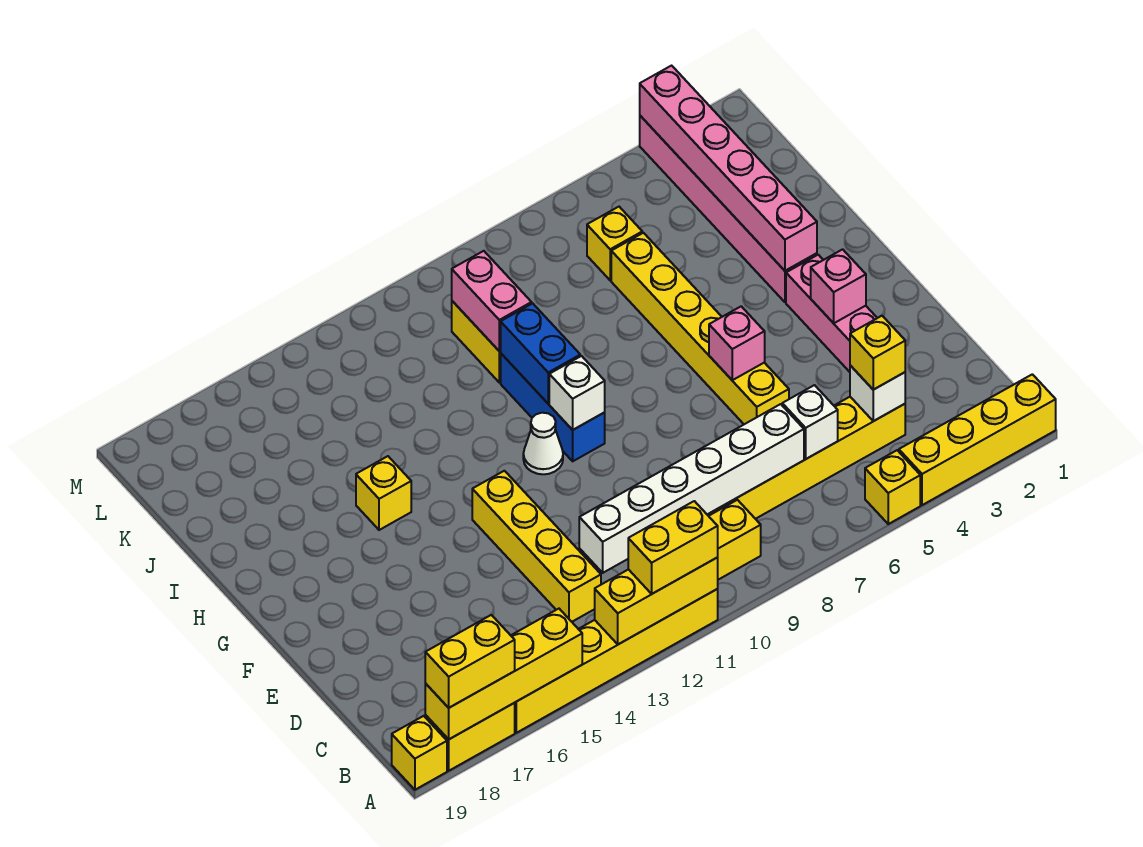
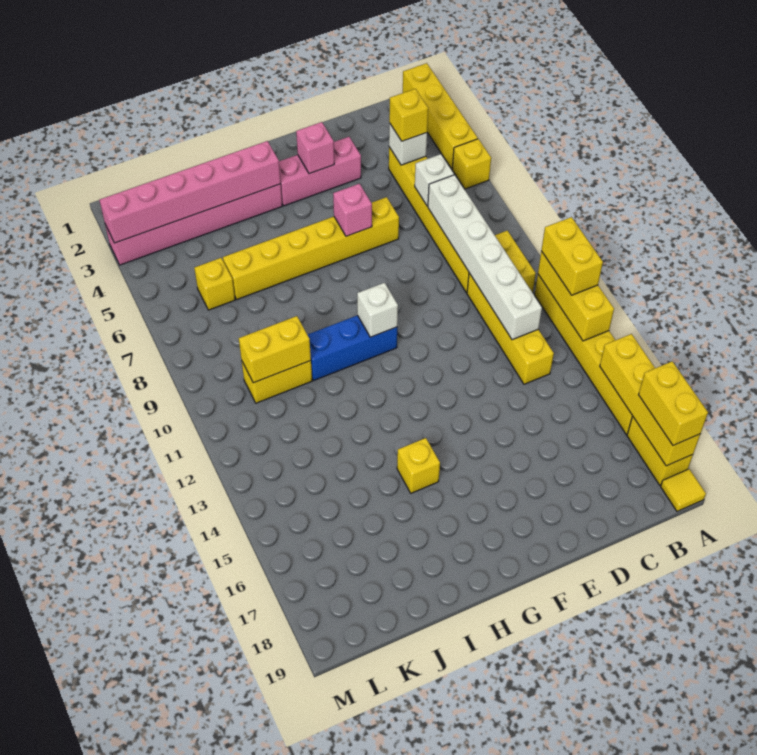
yellow brick A19 level 1 -> yellow tile A19 level 1
yellow brick C13:F13 level 1 -> yellow brick C10:C13 level 1
white cone G11 level 1 -> none
blue brick H10:I10 level 2 -> none
pink brick J10:K10 level 2 -> yellow brick J10:K10 level 2

